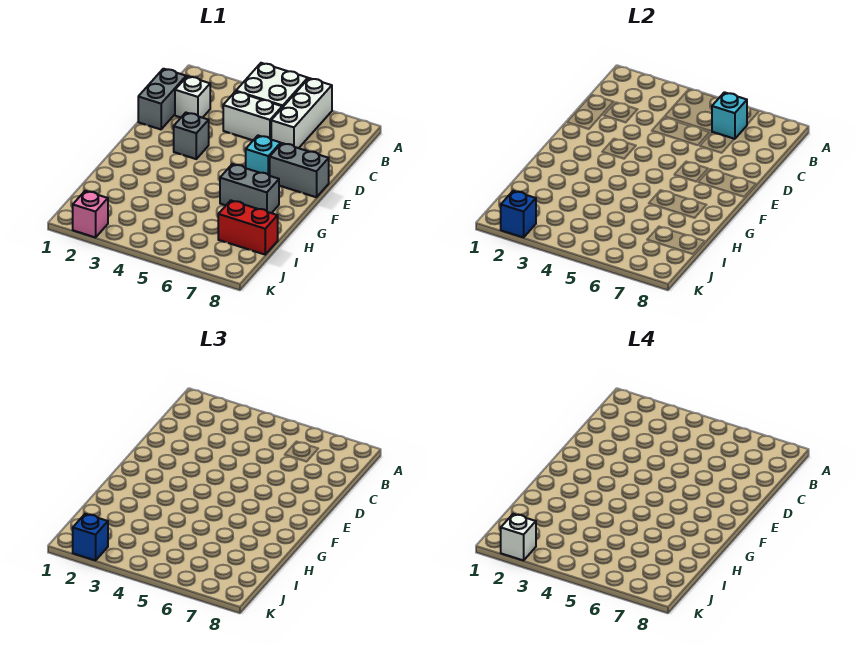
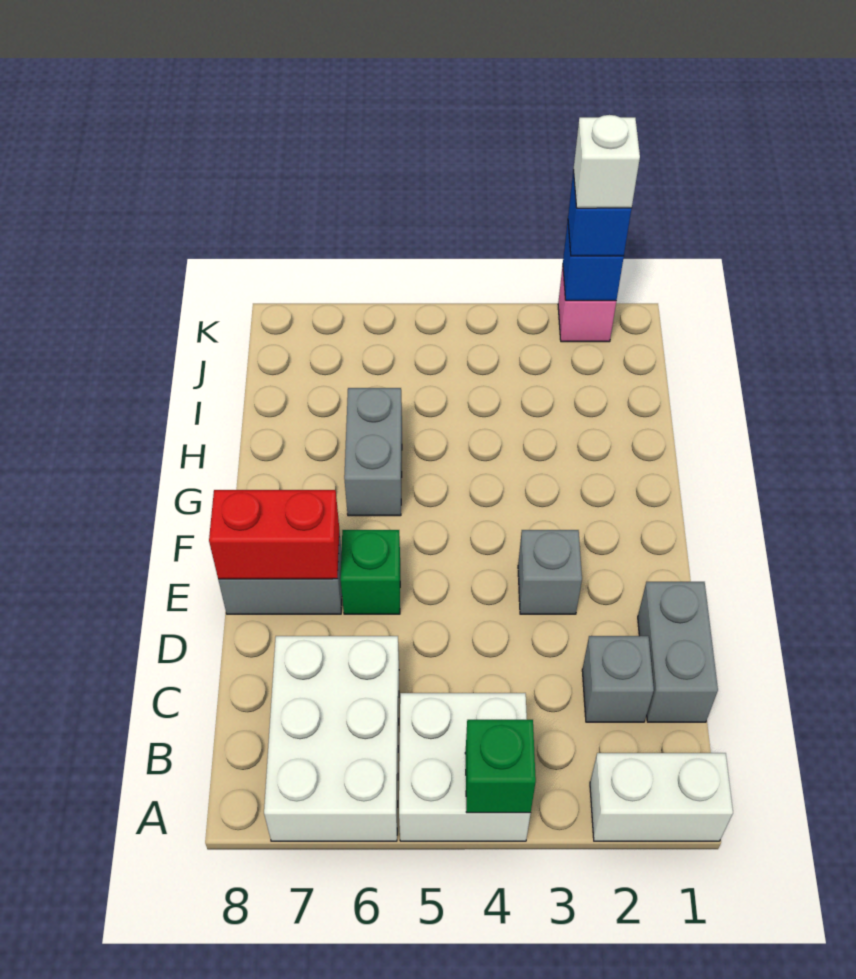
none -> green brick A4 level 2
white brick A6:C6 level 1 -> white brick A6:C7 level 1
cyan brick B6 level 2 -> none
white brick C2 level 1 -> grey brick C2 level 1
white brick C4:C5 level 1 -> white brick A1:A2 level 1
cyan brick E6 level 1 -> green brick E6 level 1
grey brick G6:G7 level 1 -> grey brick G6:H6 level 1
red brick I7:I8 level 1 -> red brick E7:E8 level 2

